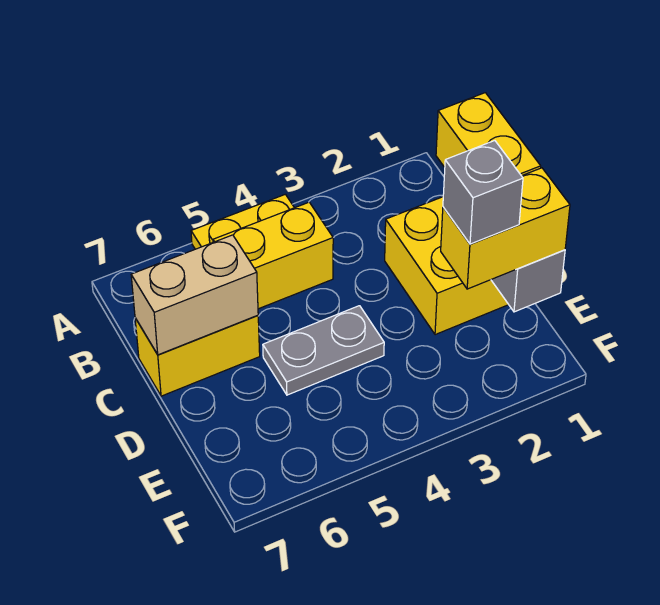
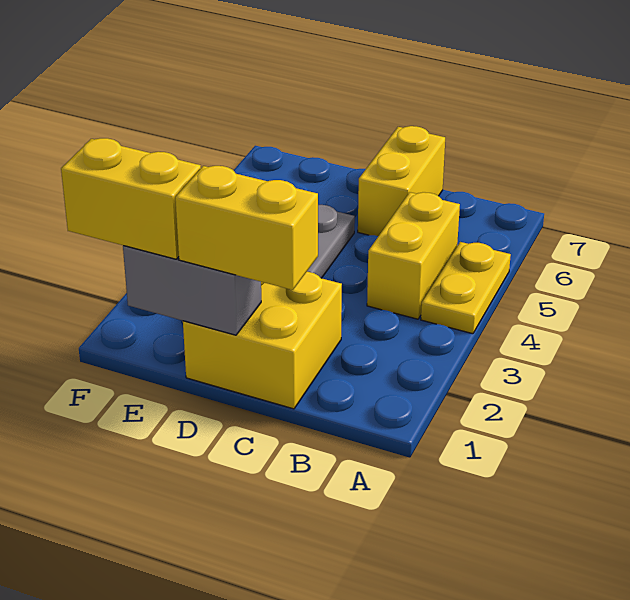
tan brick C6:C7 level 2 -> none
yellow brick E1:E2 level 3 -> yellow brick E1:F1 level 3
grey brick E2 level 4 -> none

